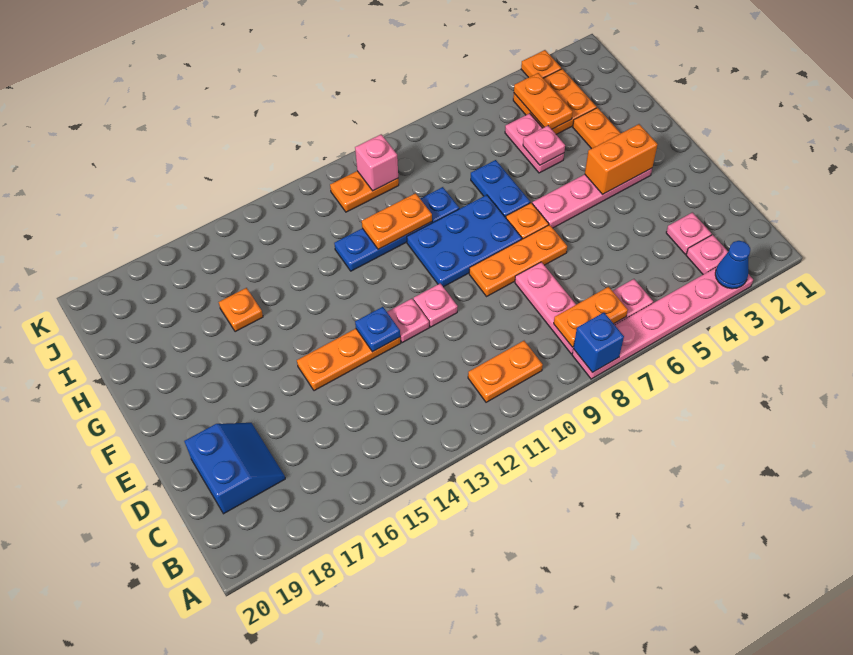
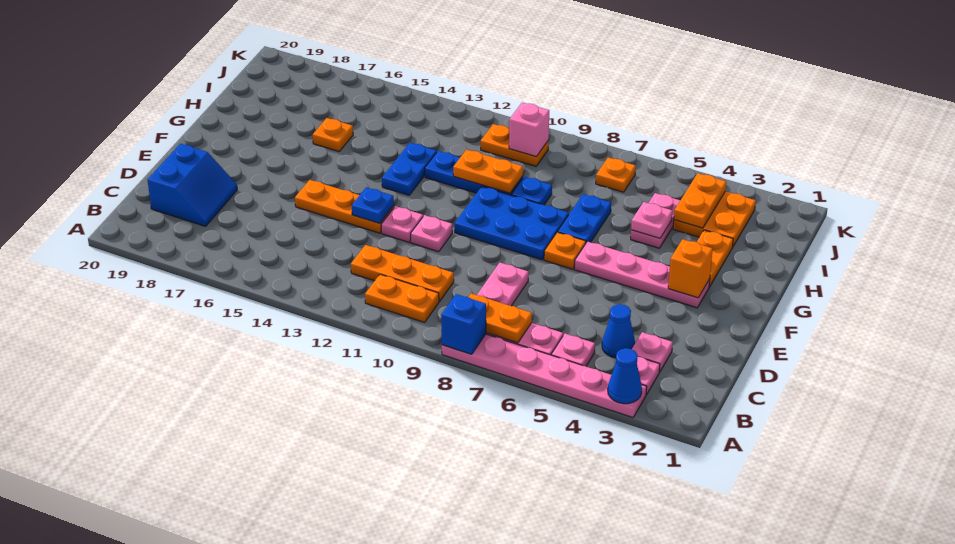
none -> pink plate B5 level 1
none -> blue cone C4 level 1
orange plate E7:E9 level 1 -> orange plate C10:C12 level 1
orange brick F3:F4 level 2 -> orange brick F3 level 2
none -> blue plate G13:H13 level 1
orange plate K3 level 1 -> orange plate J7 level 1

